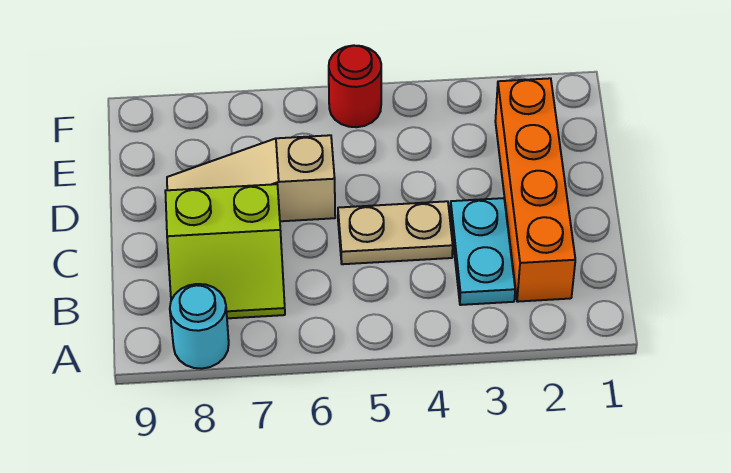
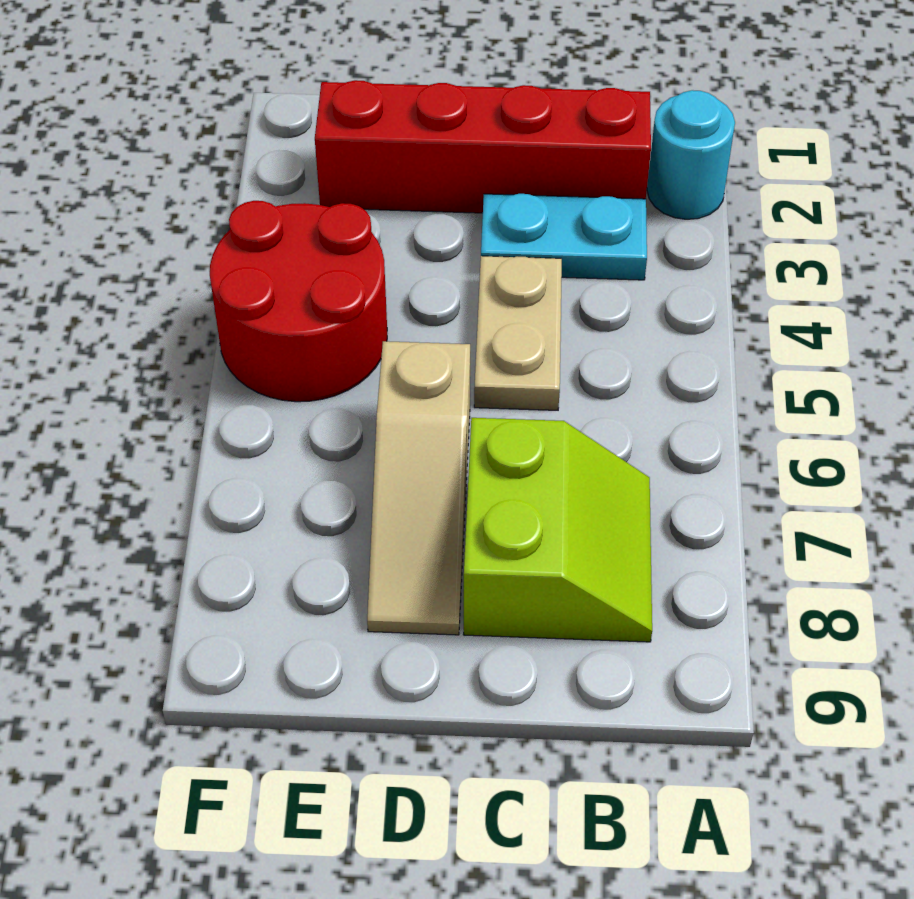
cyan round brick A8 level 1 -> cyan round brick A2 level 1
orange brick B2:E2 level 1 -> red brick B2:E2 level 1
red round brick F5 level 1 -> red round brick E4:F5 level 1

